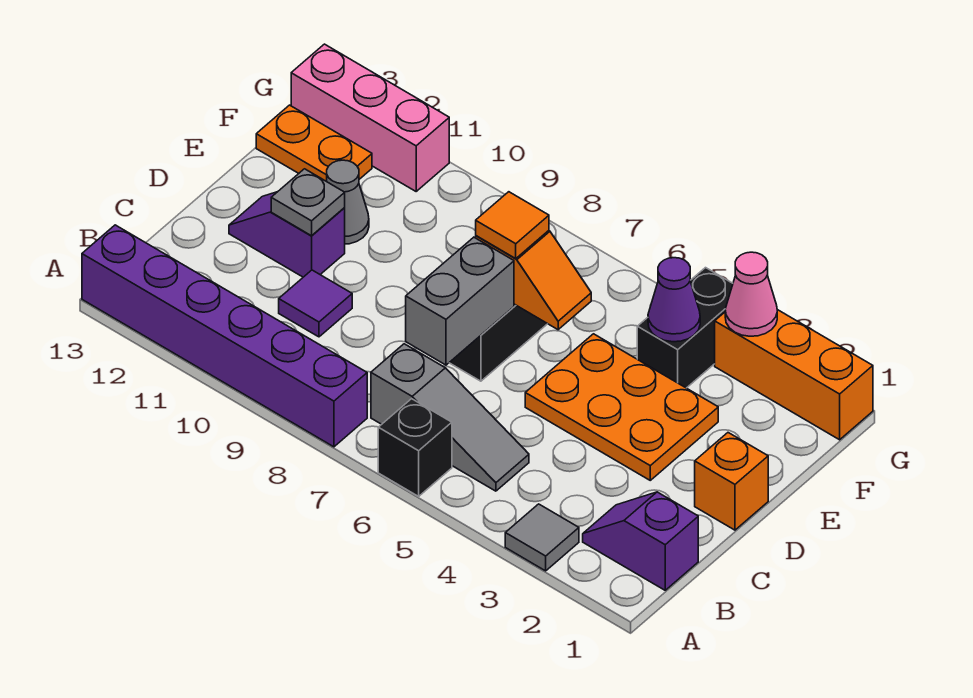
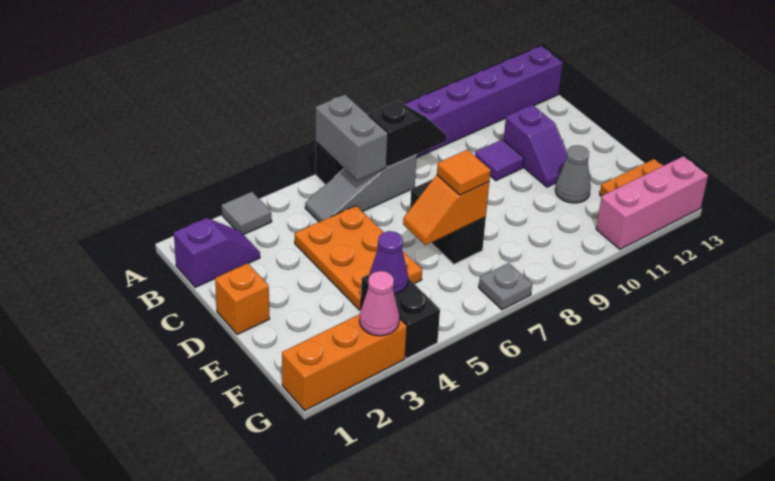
none -> black slope B7:B8 level 2 top 7
grey brick C7:D7 level 2 -> grey brick A6:B6 level 2
orange plate D3:E5 level 1 -> orange plate C4:E5 level 1
purple slope D11:D12 level 1 top 11 -> purple slope C11:D11 level 1 top C
grey plate D11 level 2 -> grey plate G7 level 1

